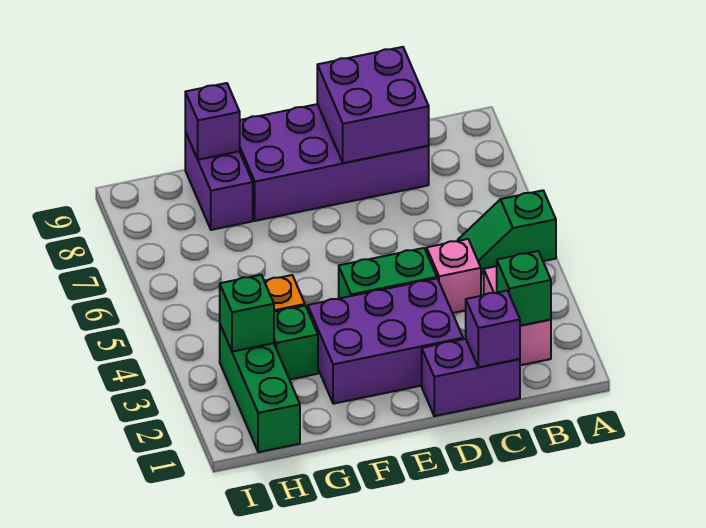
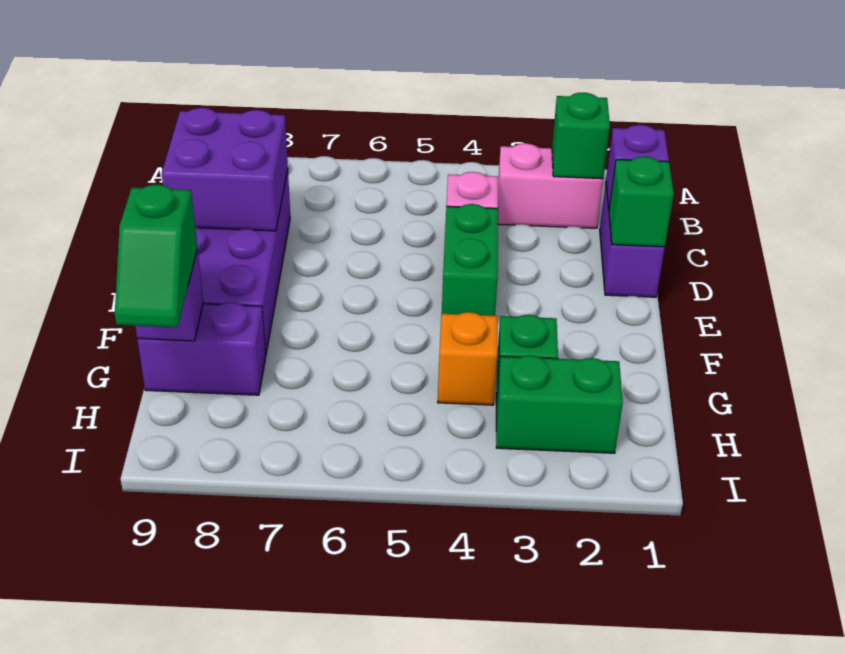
green slope A5:B5 level 1 top A -> green slope G9:H9 level 3 top G
purple brick D2:F3 level 1 -> none
green brick H1:H3 level 1 -> green brick H2:H3 level 1
green brick H3 level 2 -> green brick D1 level 2

